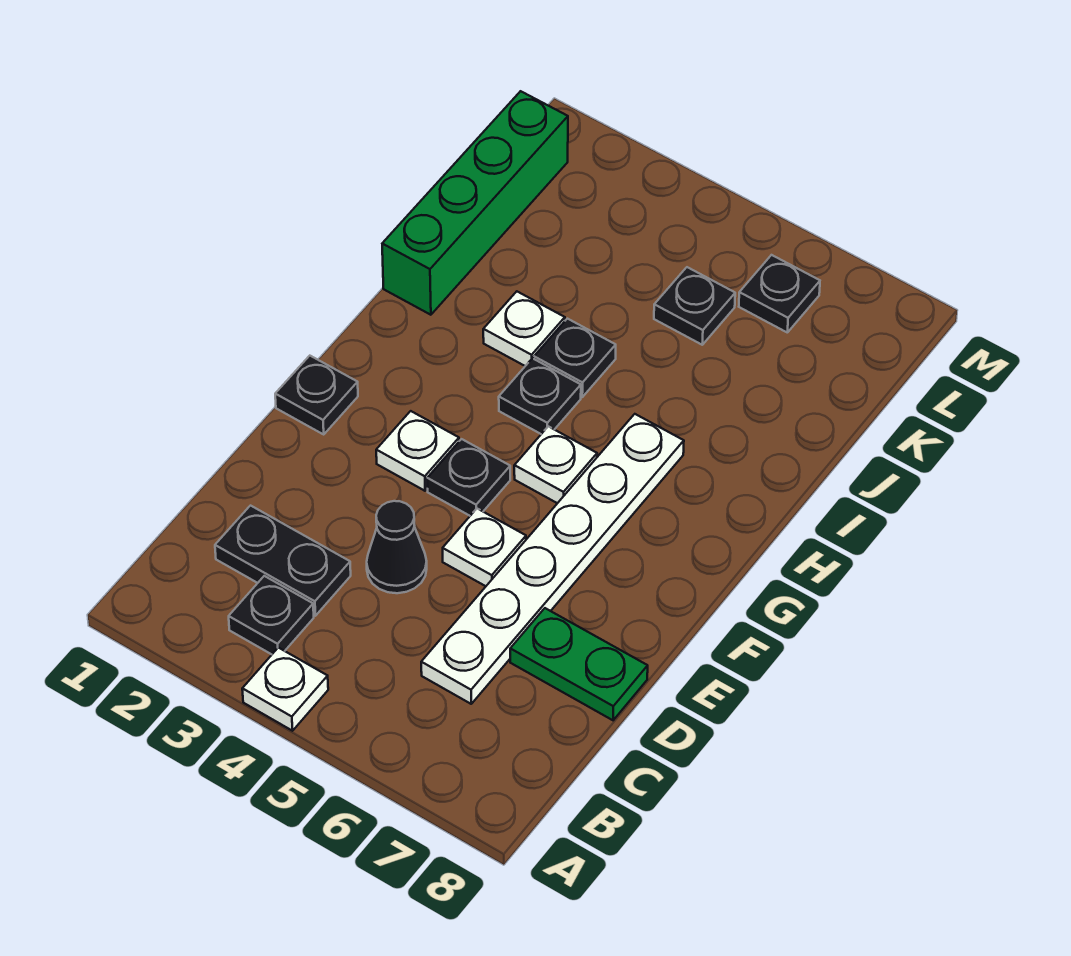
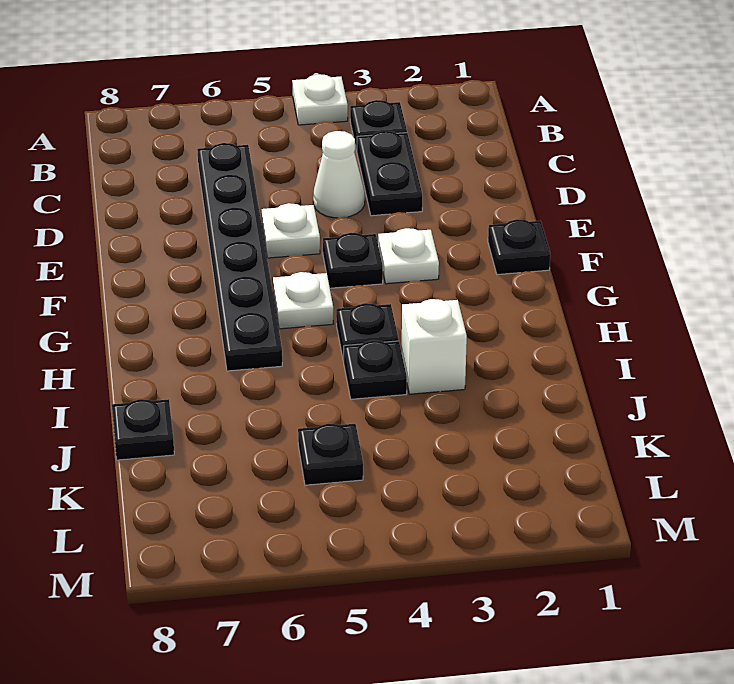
black plate C2:C3 level 1 -> black plate C3:D3 level 1
white plate C6:H6 level 1 -> black plate C6:H6 level 1
black cone D4 level 1 -> white cone D4 level 1
green plate D7:D8 level 1 -> none
green brick I1:L1 level 1 -> none
white plate I3 level 1 -> white brick I3 level 1
black plate L6 level 1 -> black plate J8 level 1

